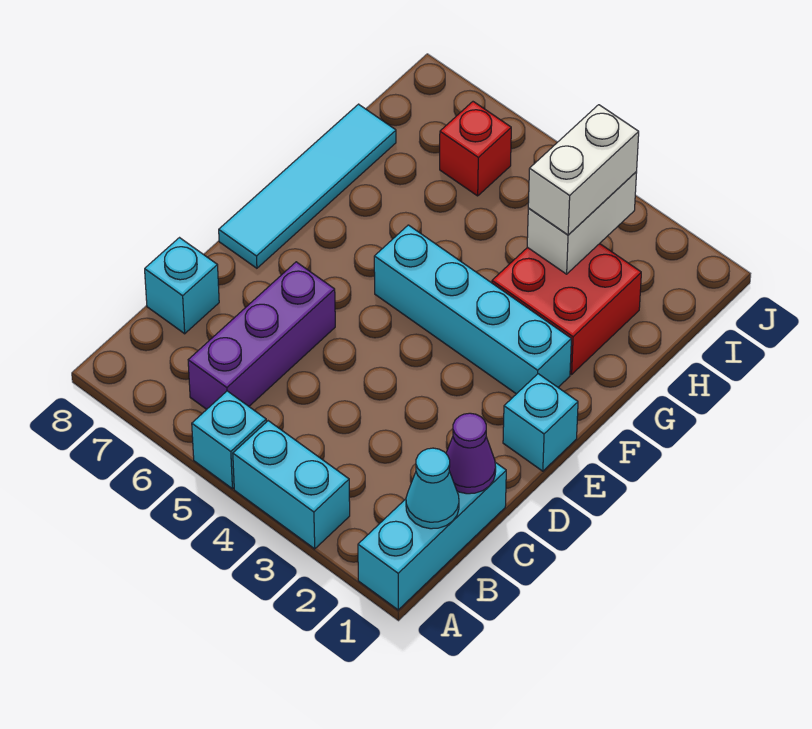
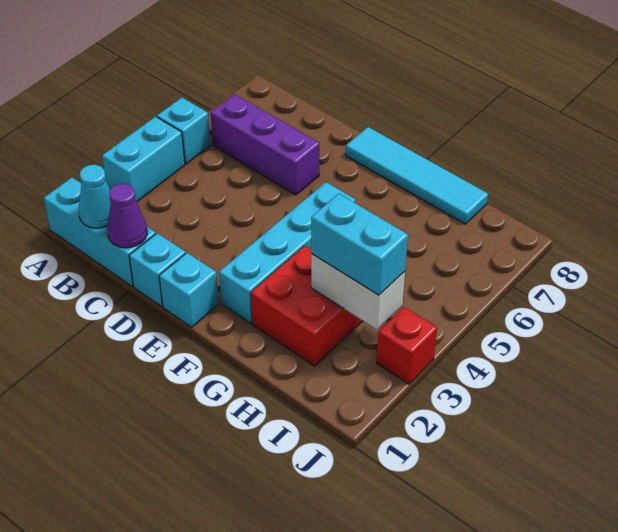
cyan brick C8 level 1 -> cyan brick D1 level 1
white brick H3:I3 level 3 -> cyan brick H3:I3 level 3
red brick I6 level 1 -> red brick J3 level 1

